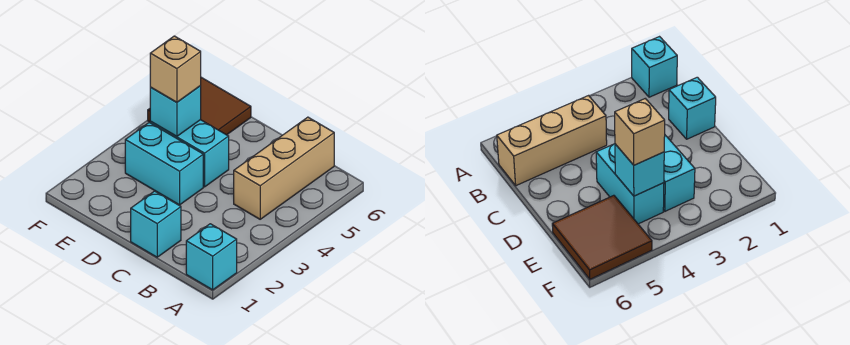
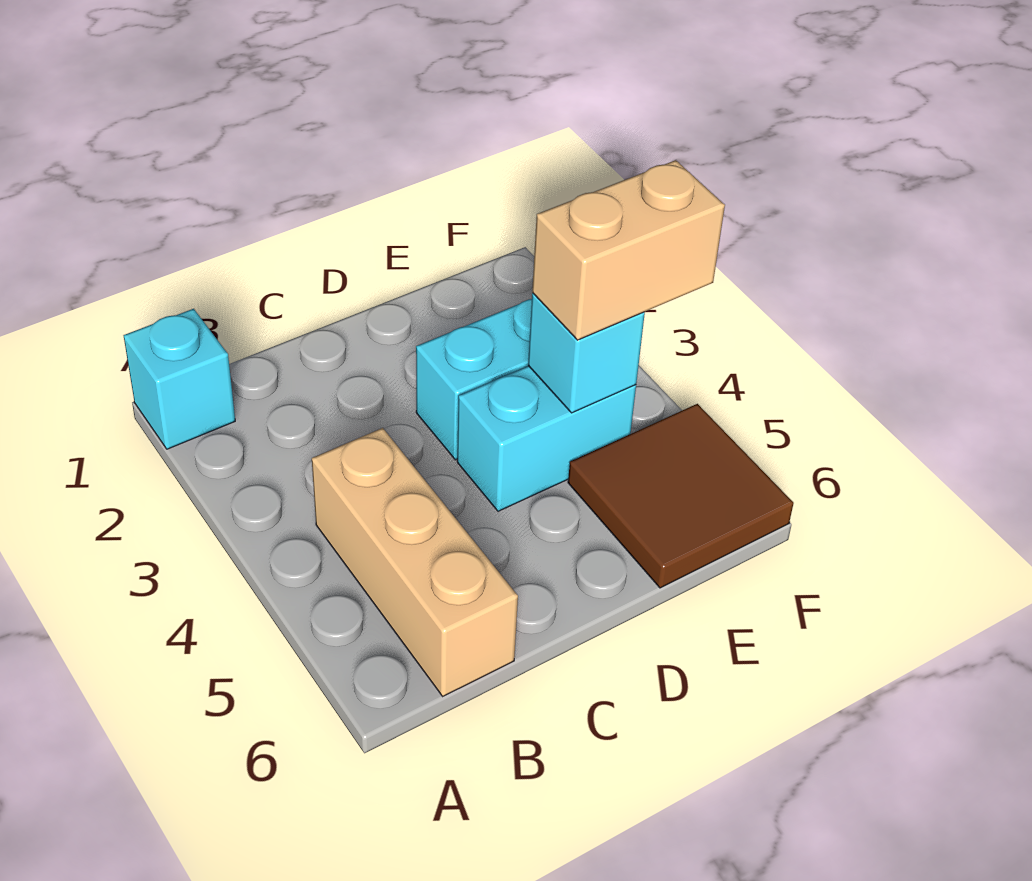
cyan brick C1 level 1 -> none
tan brick E4 level 3 -> tan brick E4:F4 level 3

